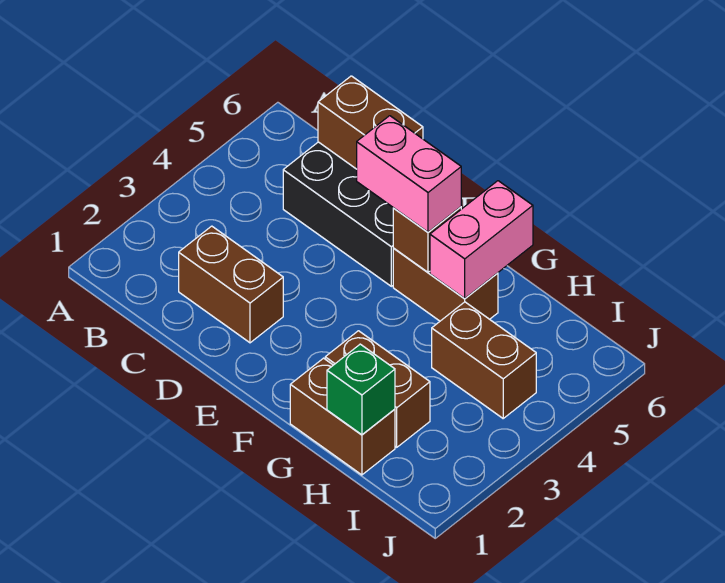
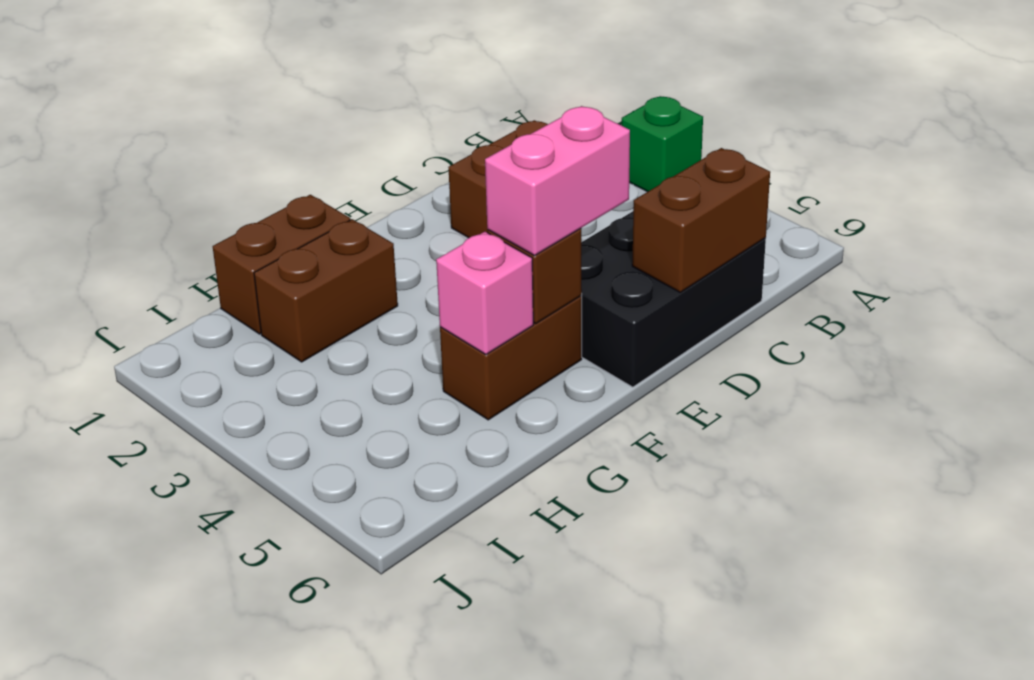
pink brick G5:G6 level 2 -> pink brick G5 level 2
green brick H1 level 2 -> green brick A3 level 1
brown brick H4:I4 level 1 -> none

